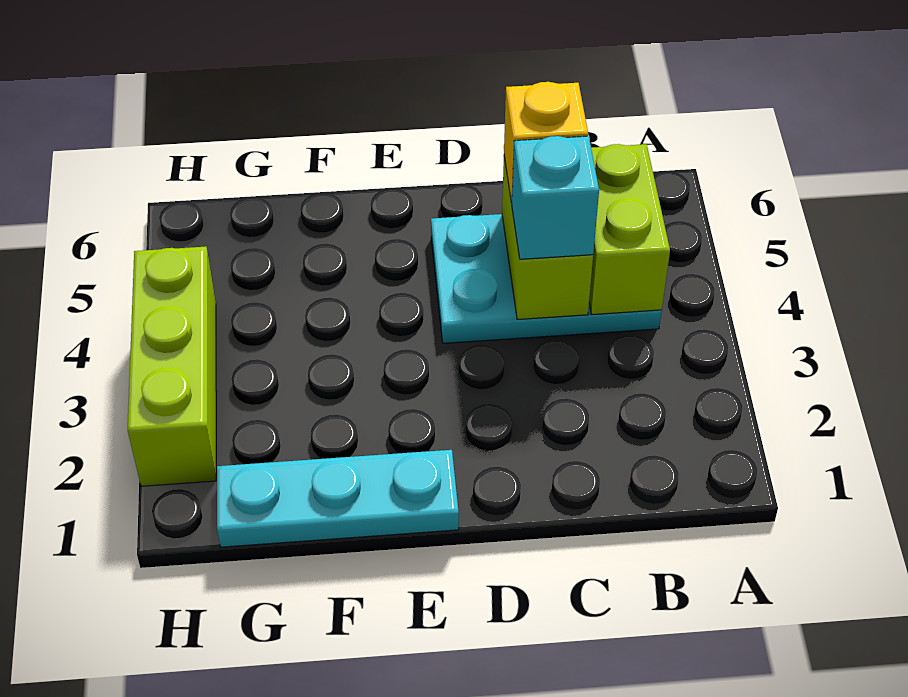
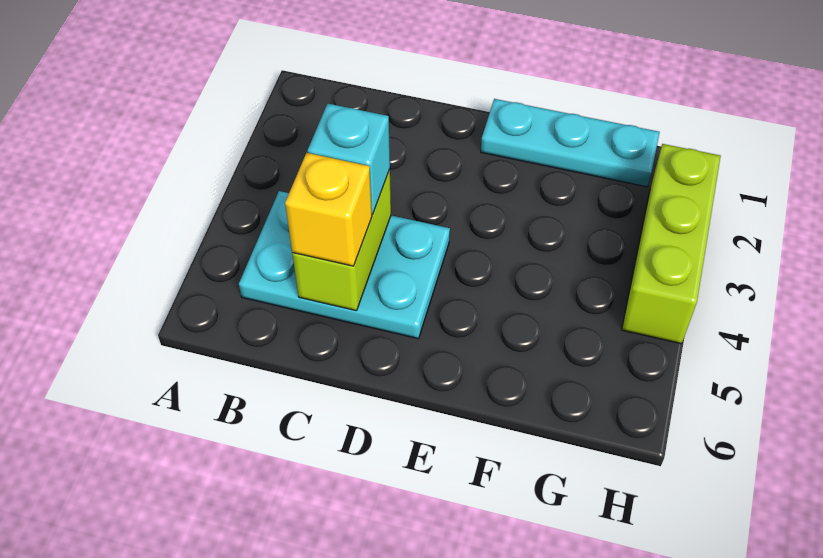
lime brick B4:B5 level 2 -> none

